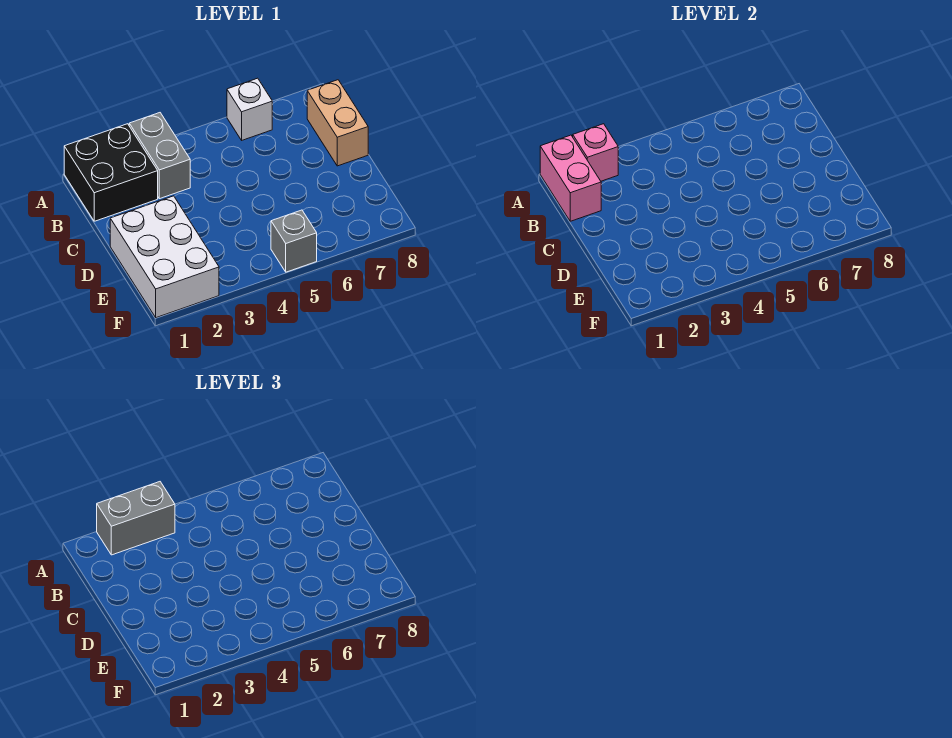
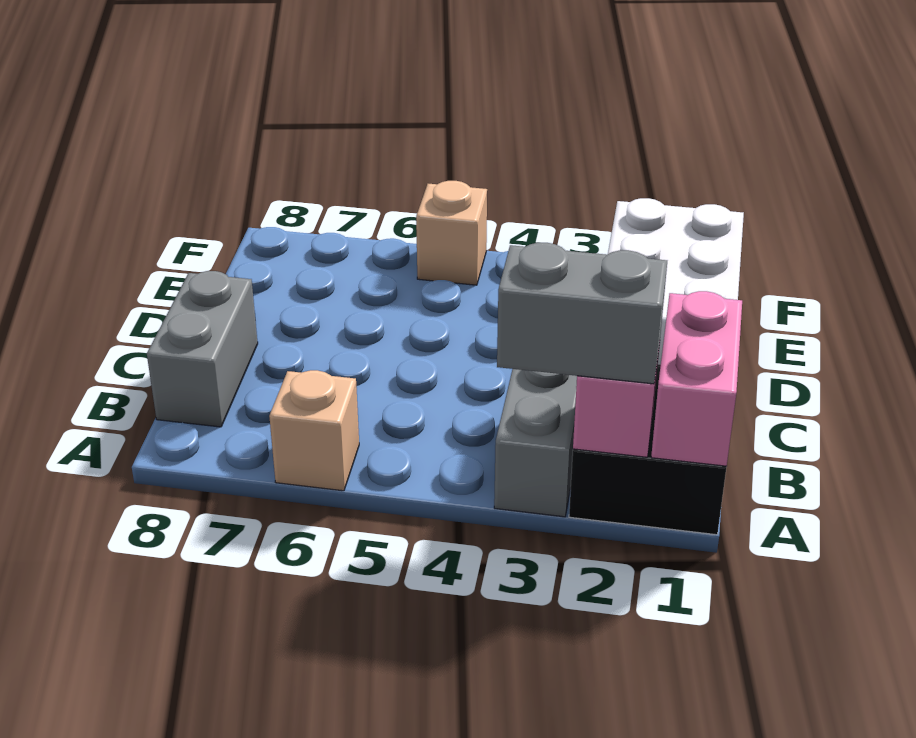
white brick A6 level 1 -> tan brick A6 level 1
tan brick B8:C8 level 1 -> grey brick B8:C8 level 1
grey brick F5 level 1 -> tan brick F5 level 1

